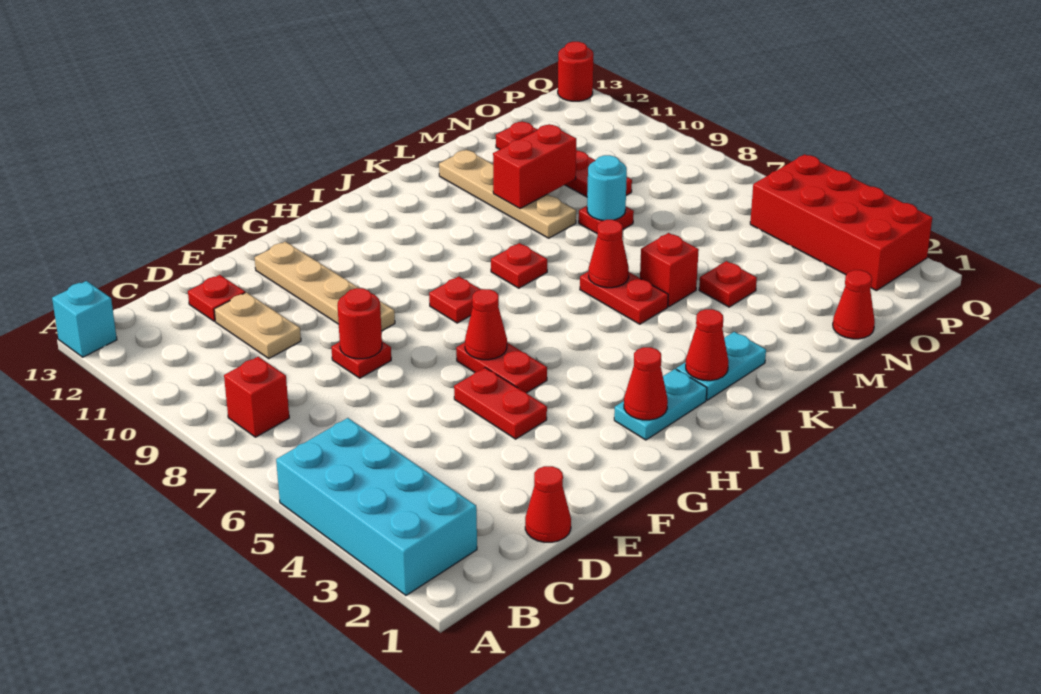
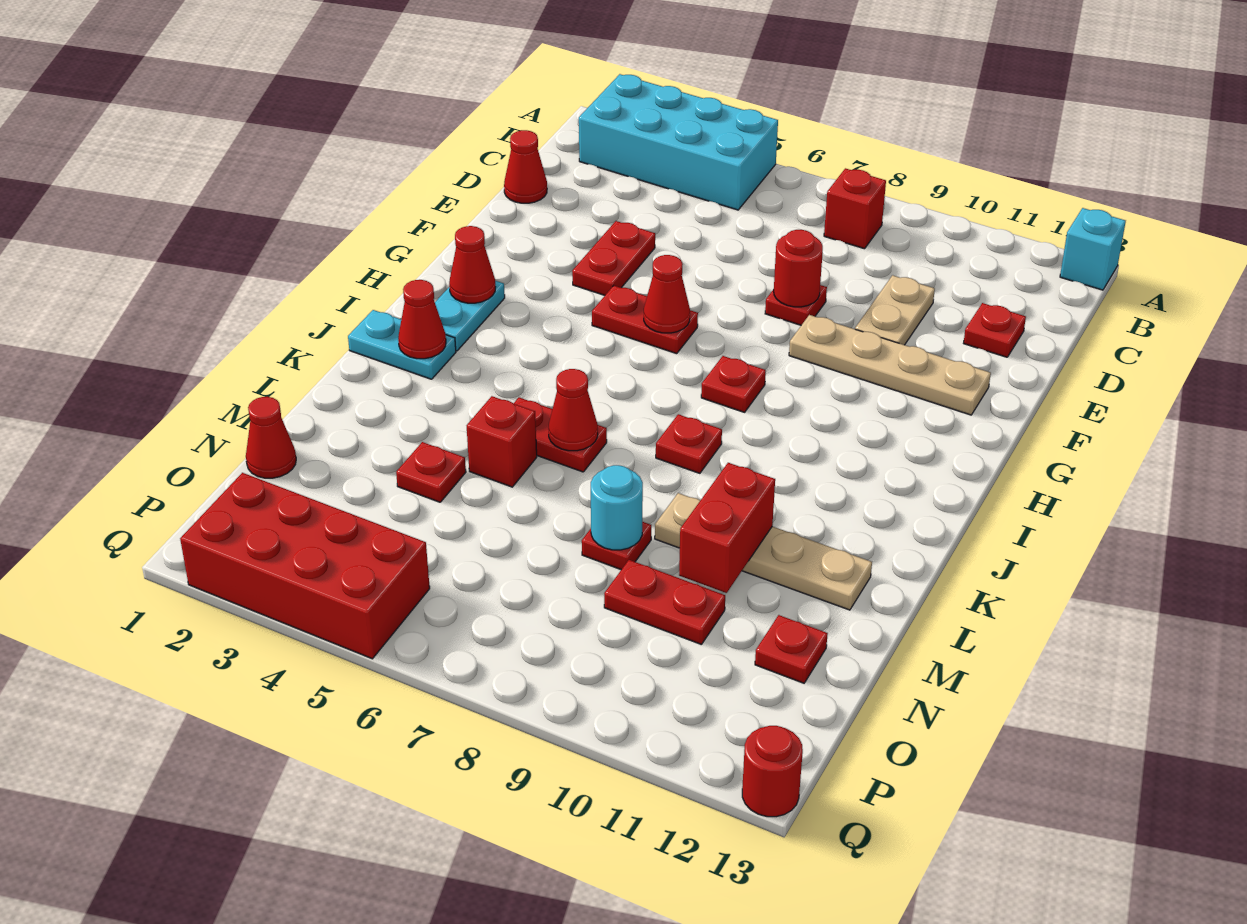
tan plate D10:D11 level 1 -> tan plate D10:E10 level 1
red plate F4:F5 level 1 -> red plate E4:F4 level 1
cyan plate J2:K2 level 1 -> cyan plate J1:J2 level 1

